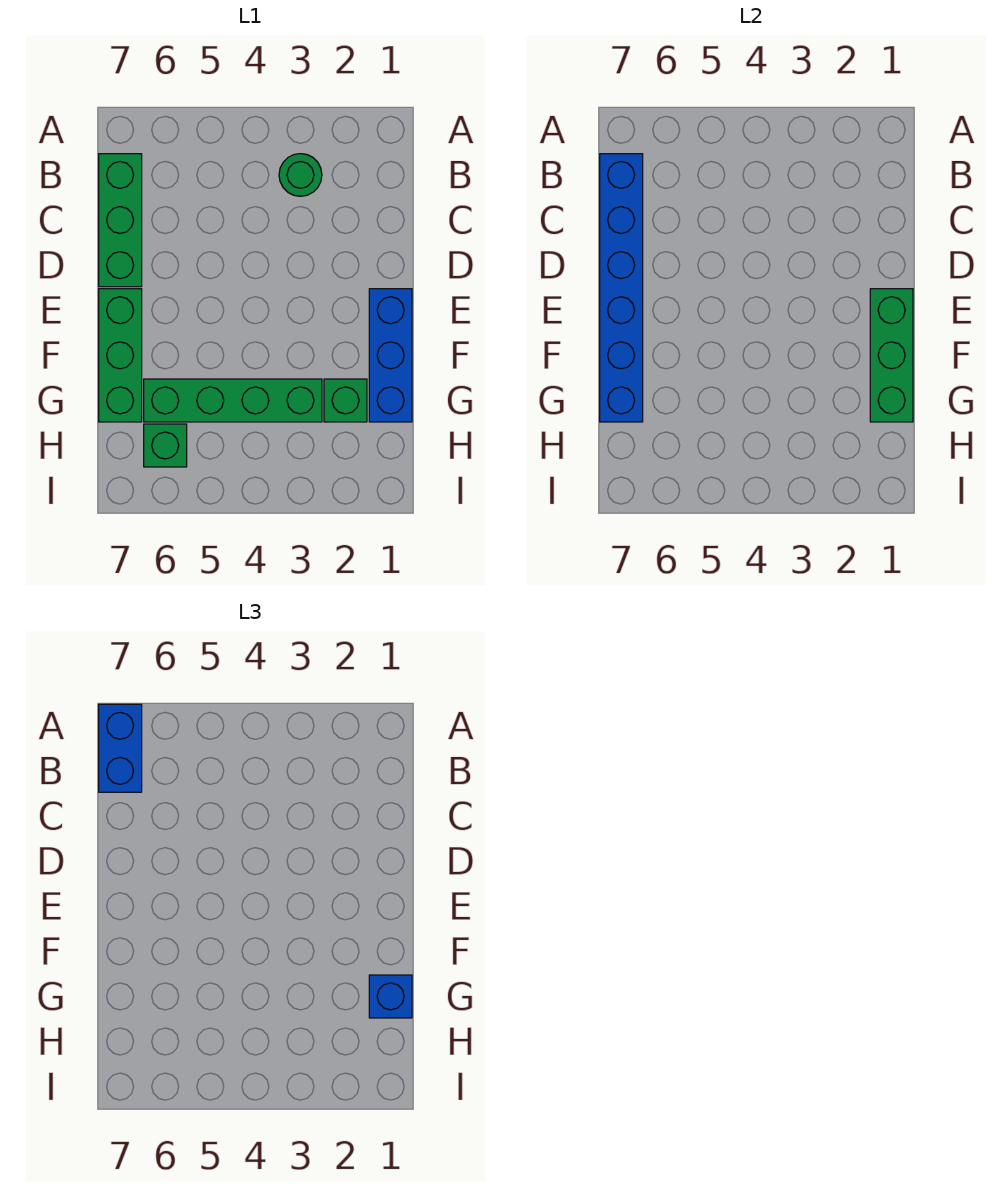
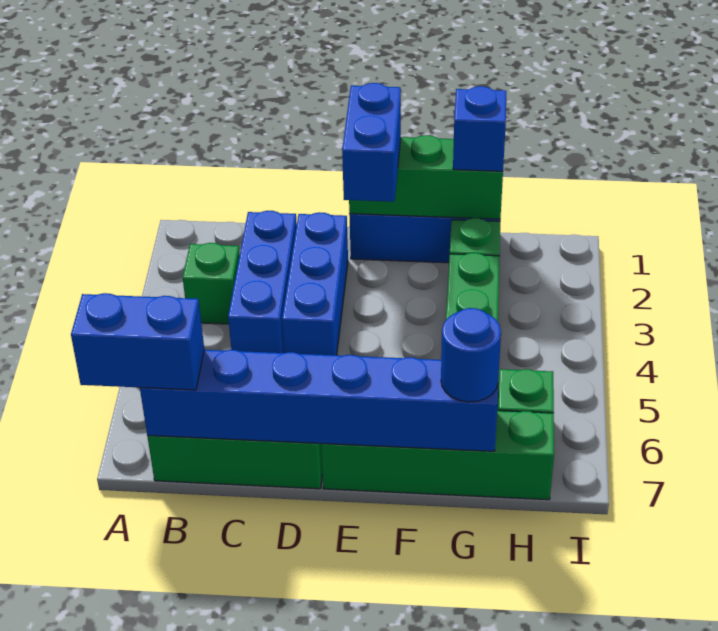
green round brick B3 level 1 -> green brick B3 level 1
none -> blue brick C2:C4 level 1
none -> blue brick D2:D4 level 1
none -> blue brick E1:E2 level 3
green brick E7:G7 level 1 -> green brick E7:H7 level 1
none -> blue round brick G7 level 3

